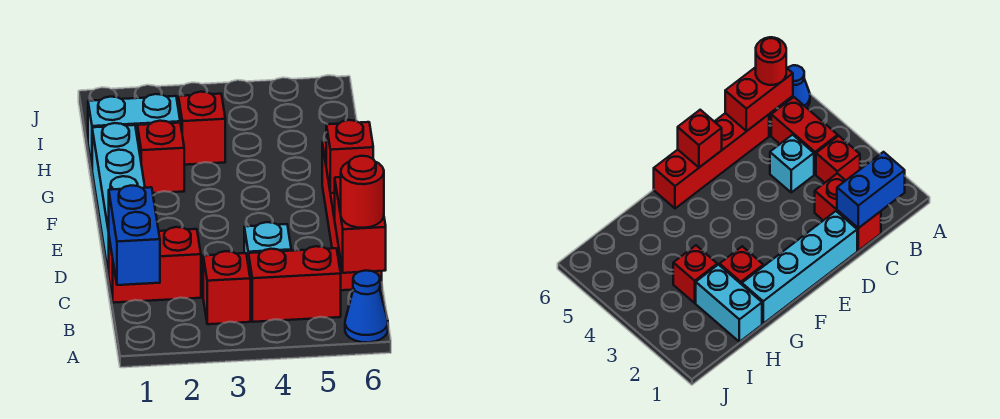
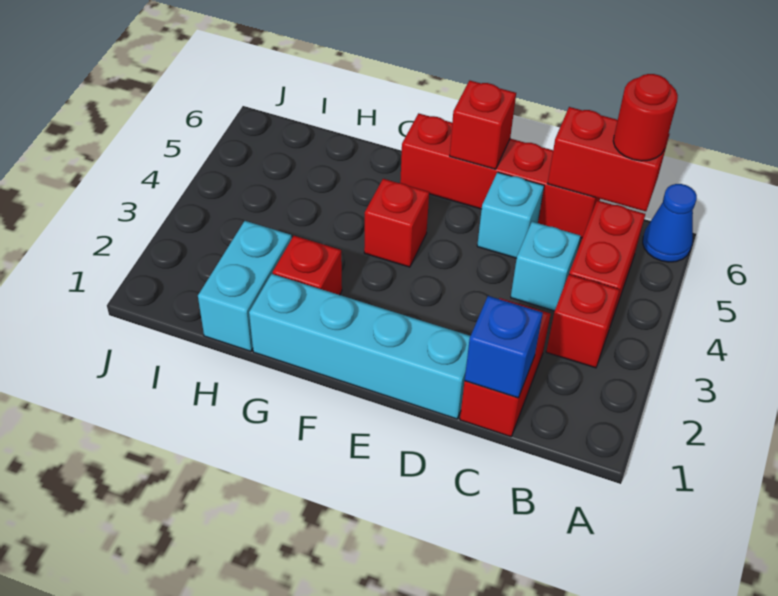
blue brick B1:C1 level 2 -> blue brick C1 level 2
none -> cyan brick D5 level 1
red brick H3 level 1 -> red brick F4 level 1

